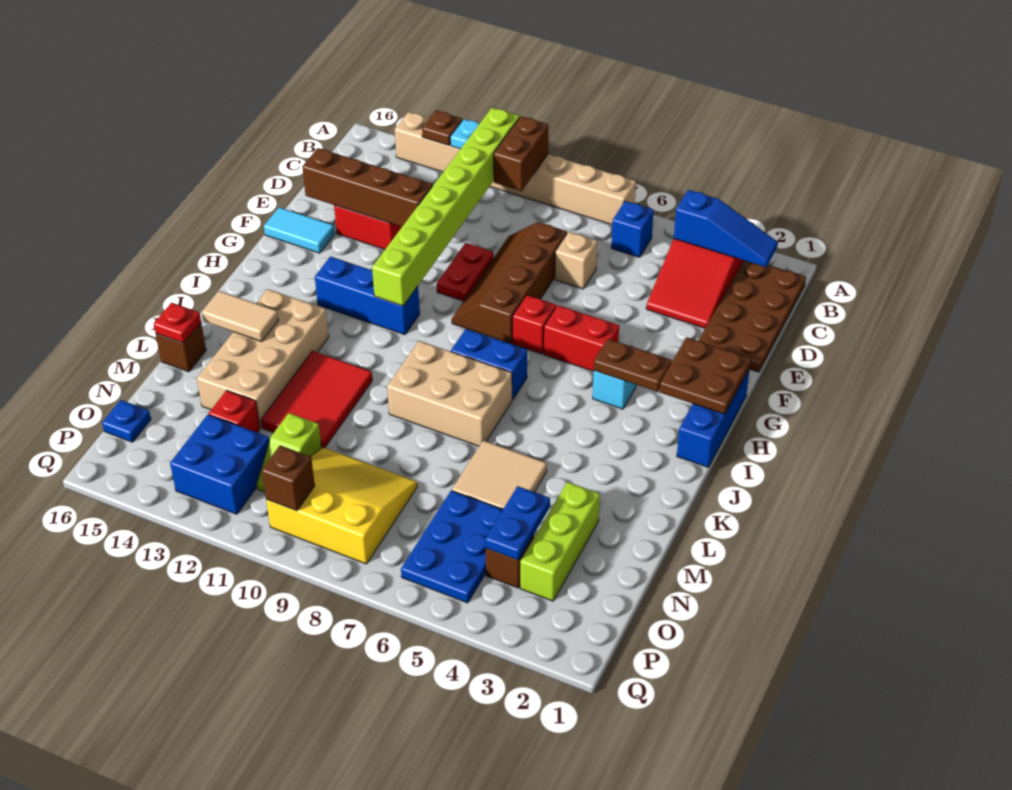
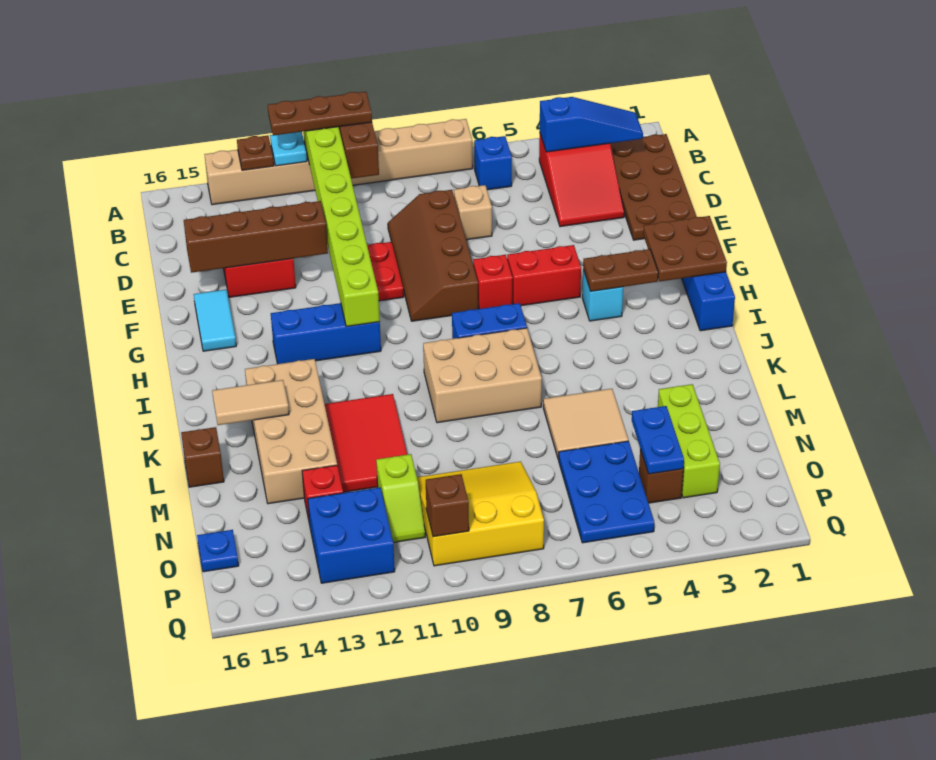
none -> brown plate A10:A12 level 3
cyan tile F15:F16 level 1 -> cyan tile F15:G15 level 1
red plate L16 level 2 -> none

